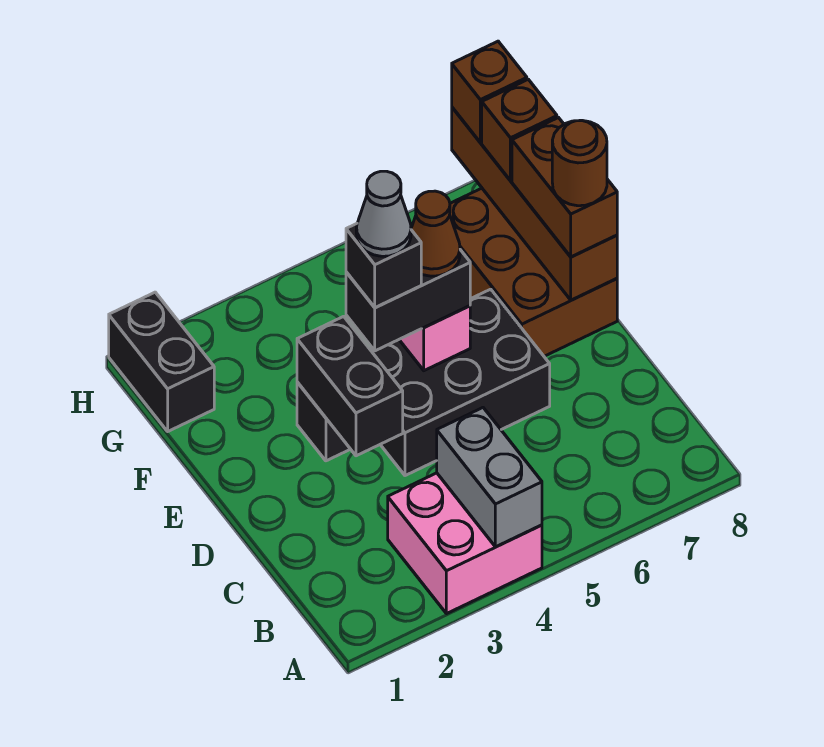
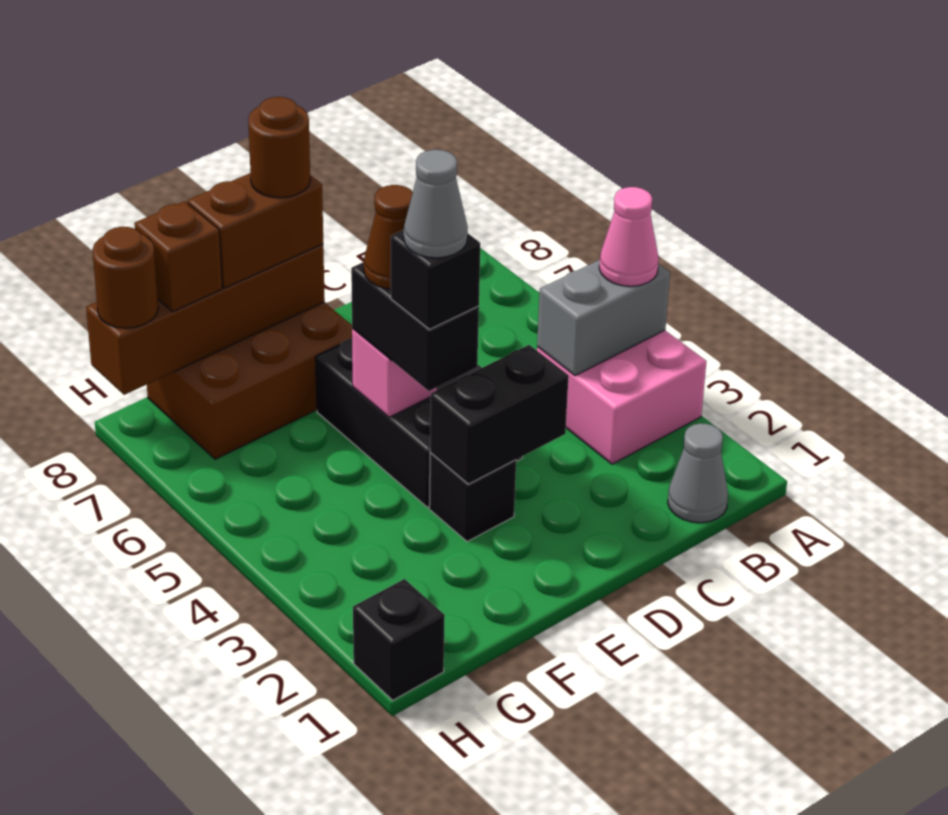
none -> pink cone A4 level 3
none -> grey cone B1 level 1
black brick G1:H1 level 1 -> black brick H1 level 1
brown brick H8 level 3 -> brown round brick H8 level 3

